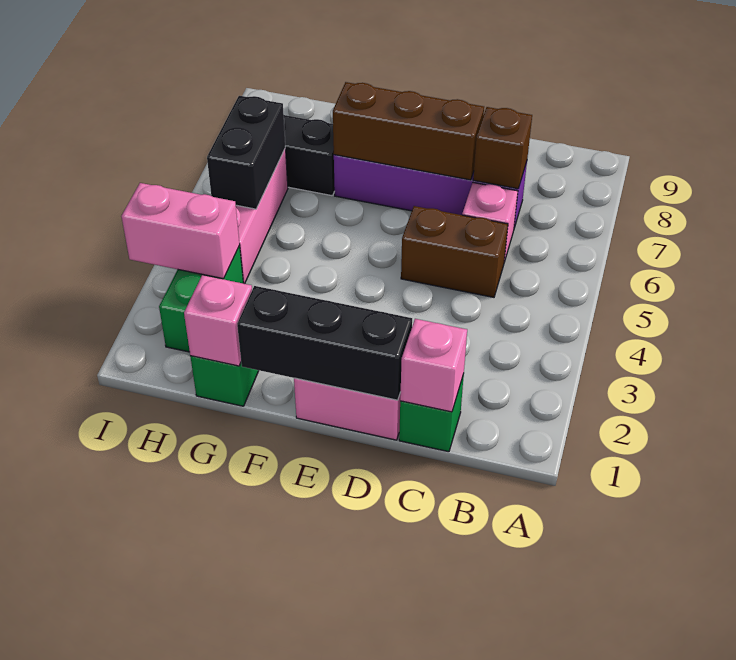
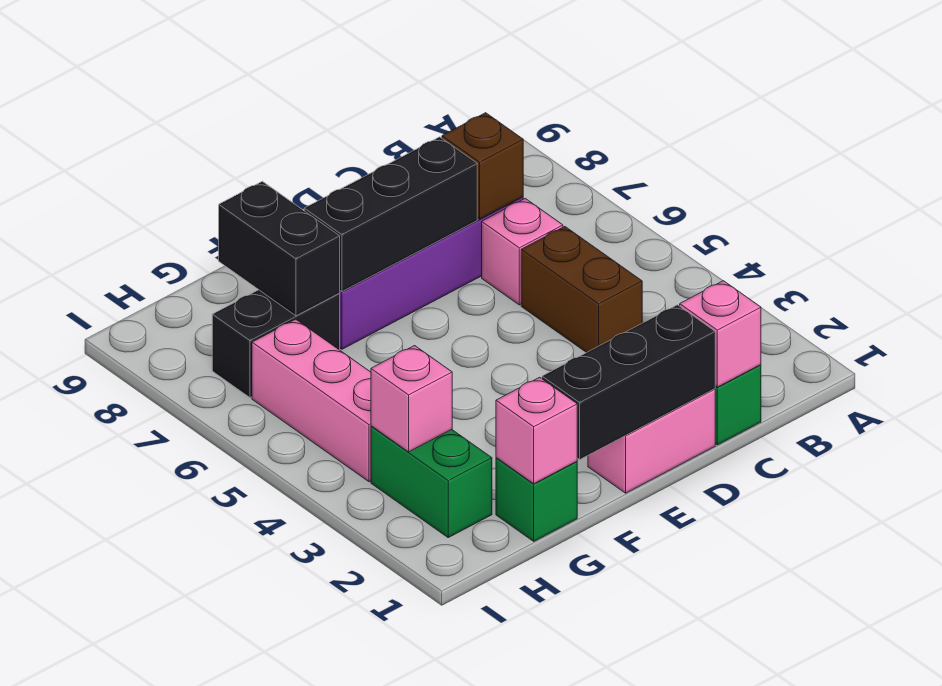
brown brick C5:D5 level 1 -> brown brick C4:C5 level 1
brown brick D7:F7 level 2 -> black brick D7:F7 level 2
pink brick H3:I3 level 2 -> pink brick H3 level 2
black brick H5:H6 level 2 -> black brick G7:G8 level 2

